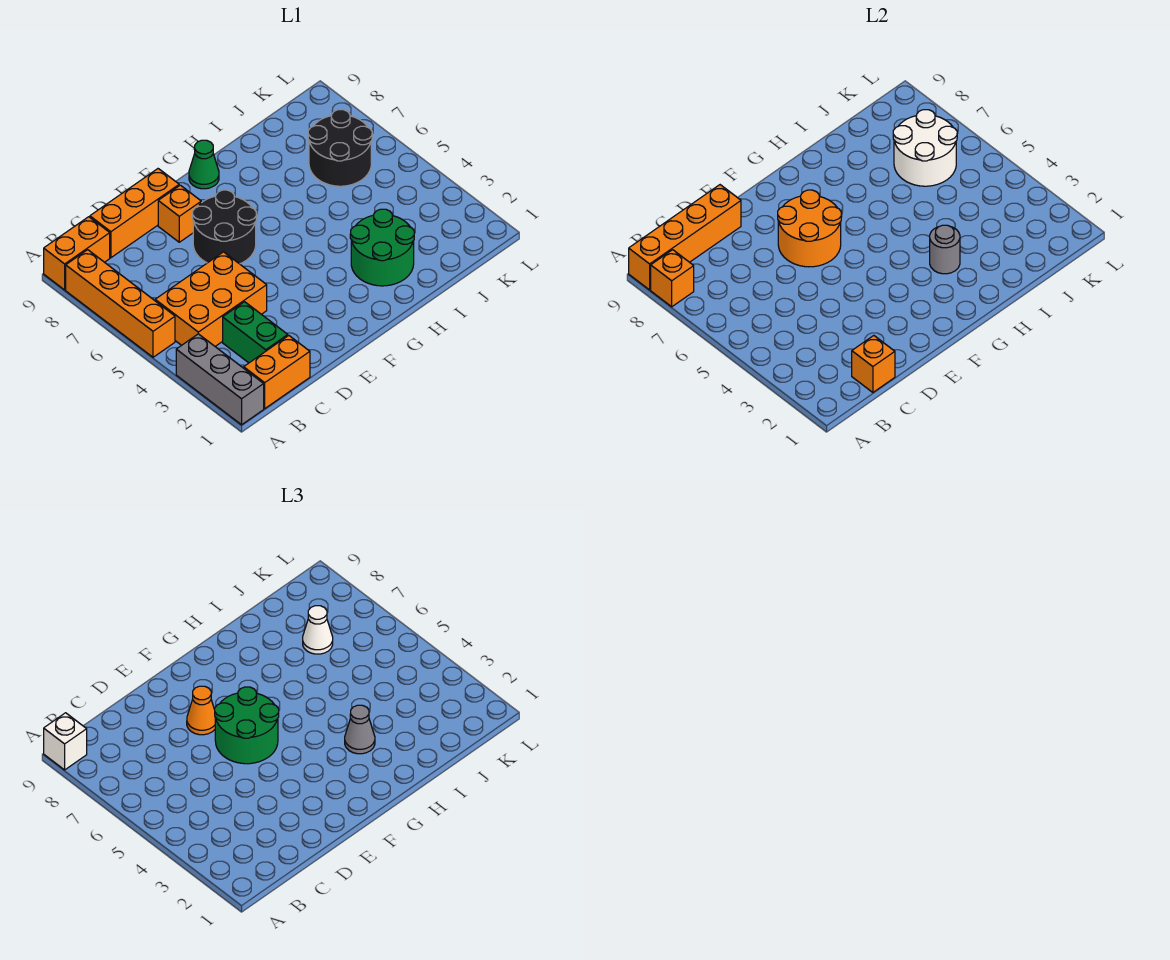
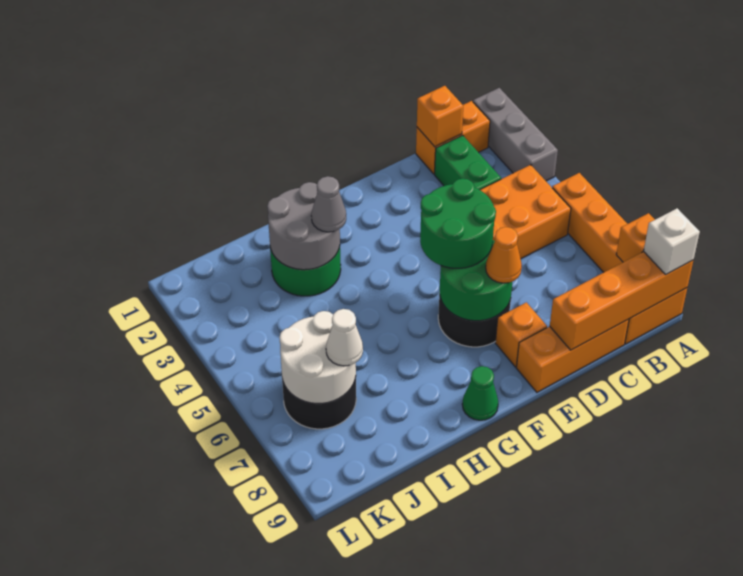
orange round brick E6:F7 level 2 -> green round brick E6:F7 level 2
grey round brick H3 level 2 -> grey round brick H2:I3 level 2

